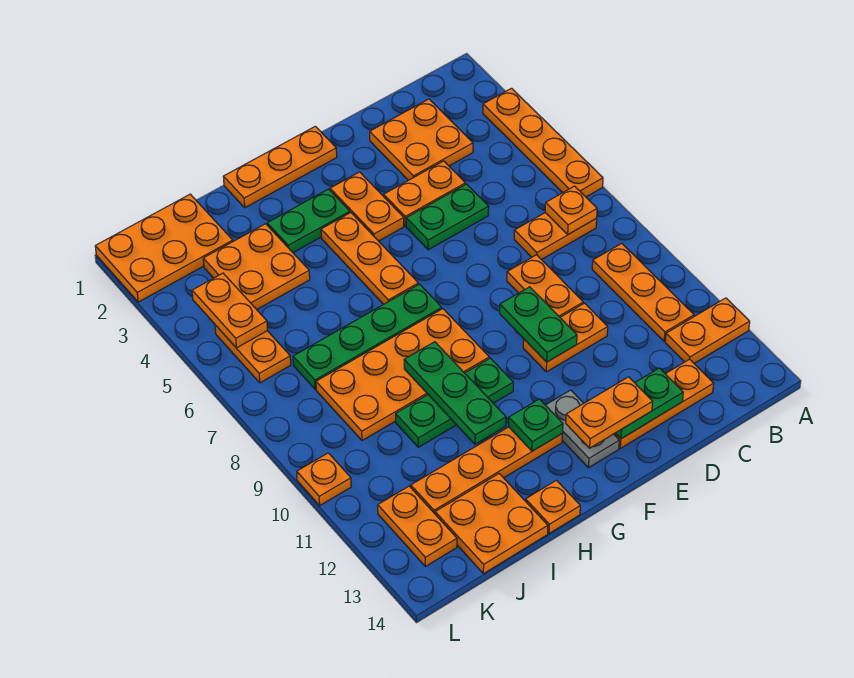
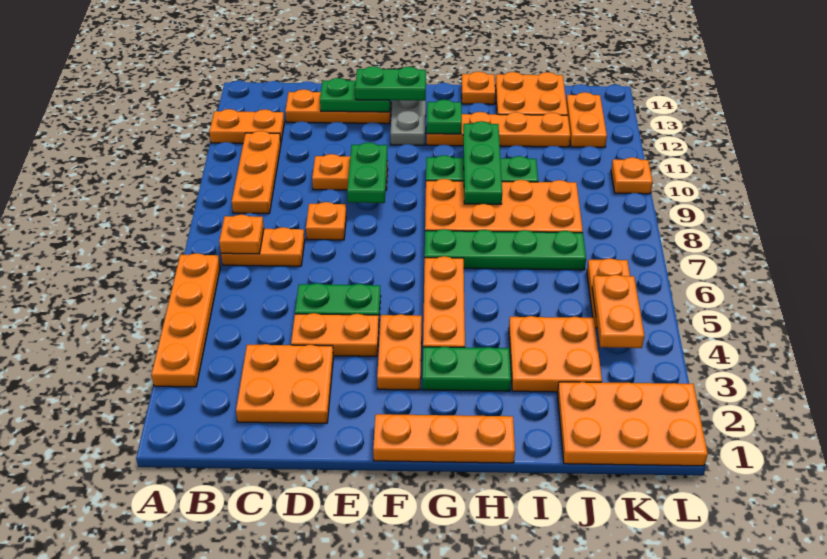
orange plate D8:D9 level 1 -> orange plate D8 level 1
orange plate E13:F13 level 3 -> green plate E13:F13 level 3

